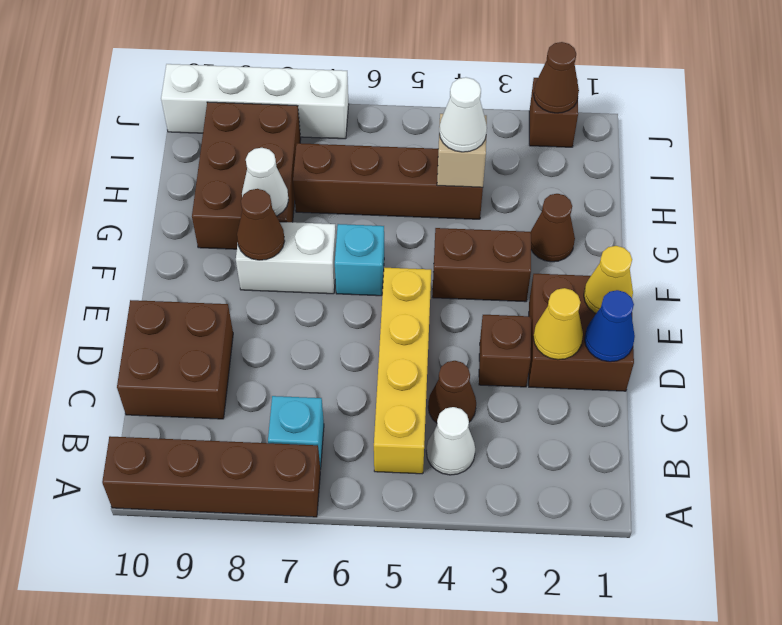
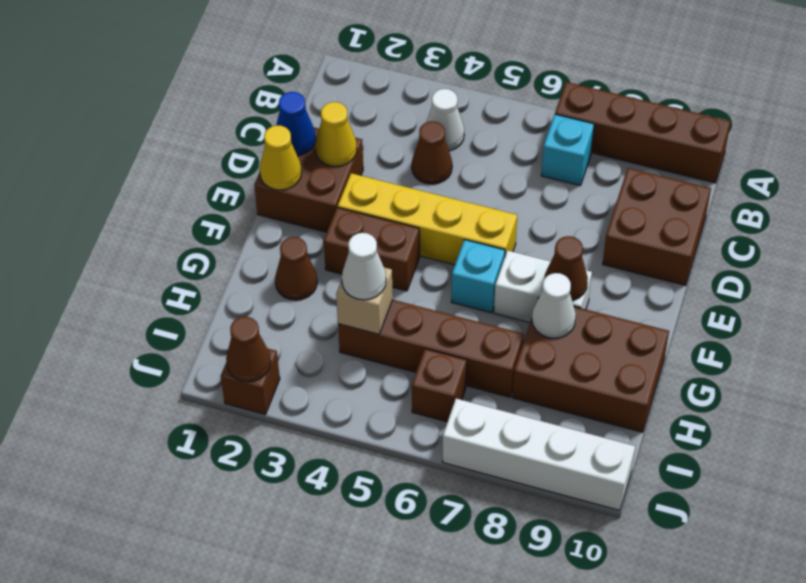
yellow brick B5:E5 level 1 -> yellow brick E3:E6 level 1
brown brick D3 level 1 -> brown brick I6 level 1
brown brick G8:I9 level 1 -> brown brick G8:H10 level 1

